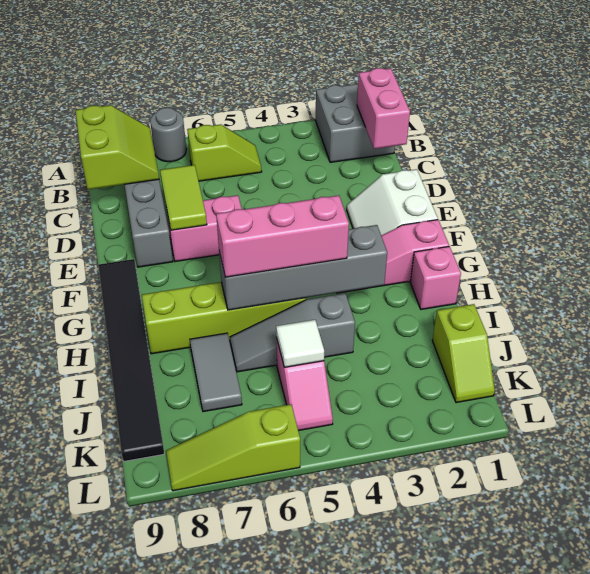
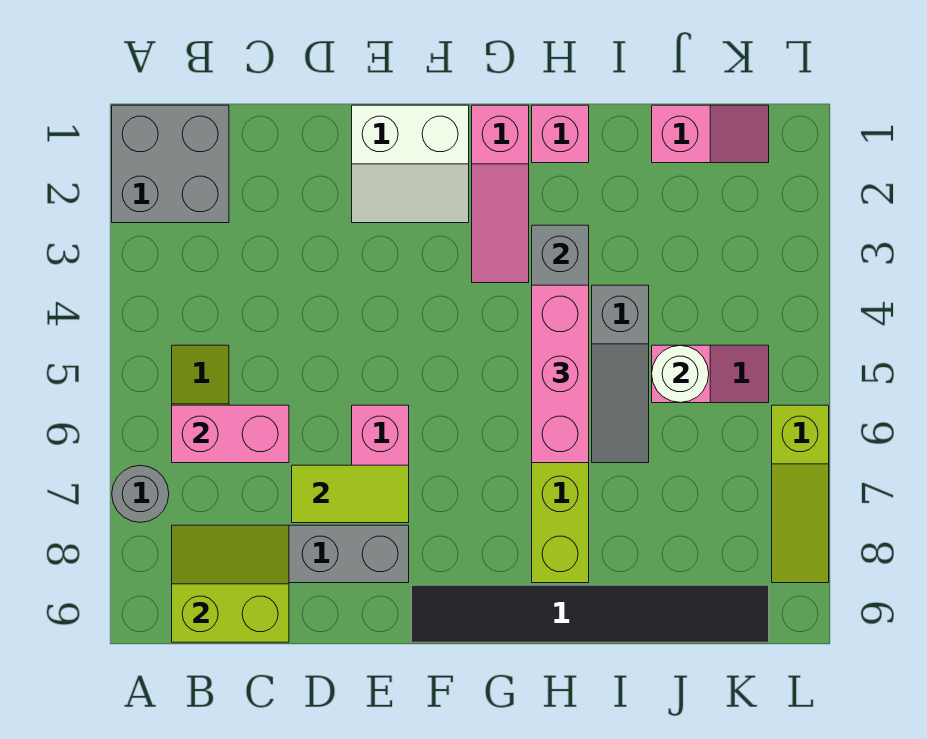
pink brick B1:C1 level 2 -> pink brick B6:C6 level 2
grey tile I7:J7 level 1 -> none
lime slope J1:K1 level 1 top J -> pink slope J1:K1 level 1 top J
white tile J5 level 2 -> white round brick J5 level 2

